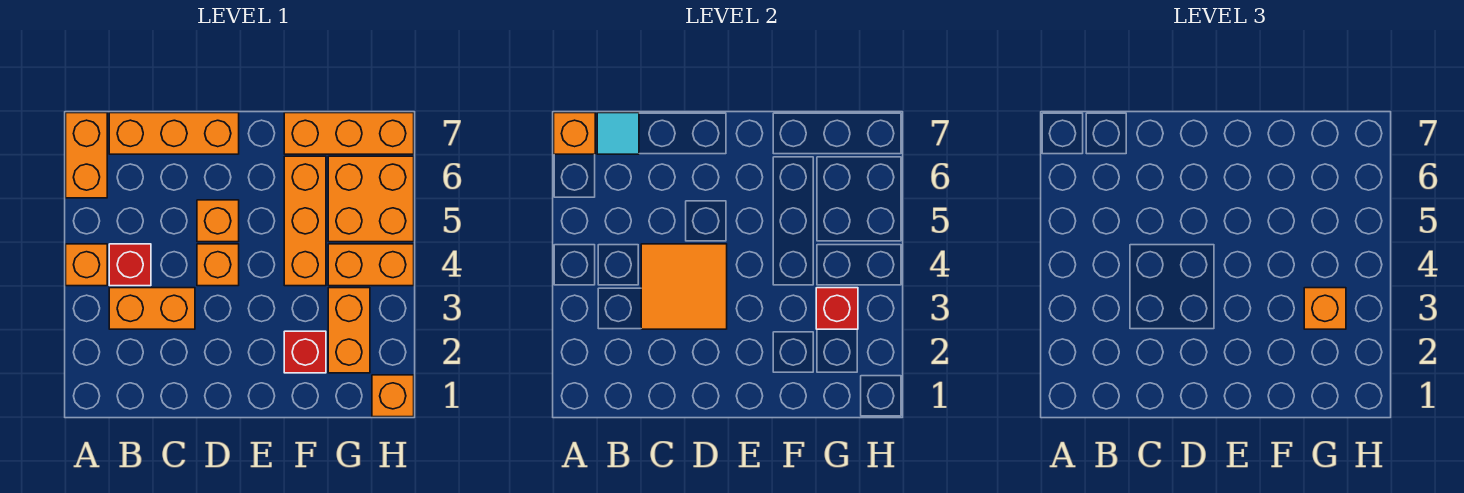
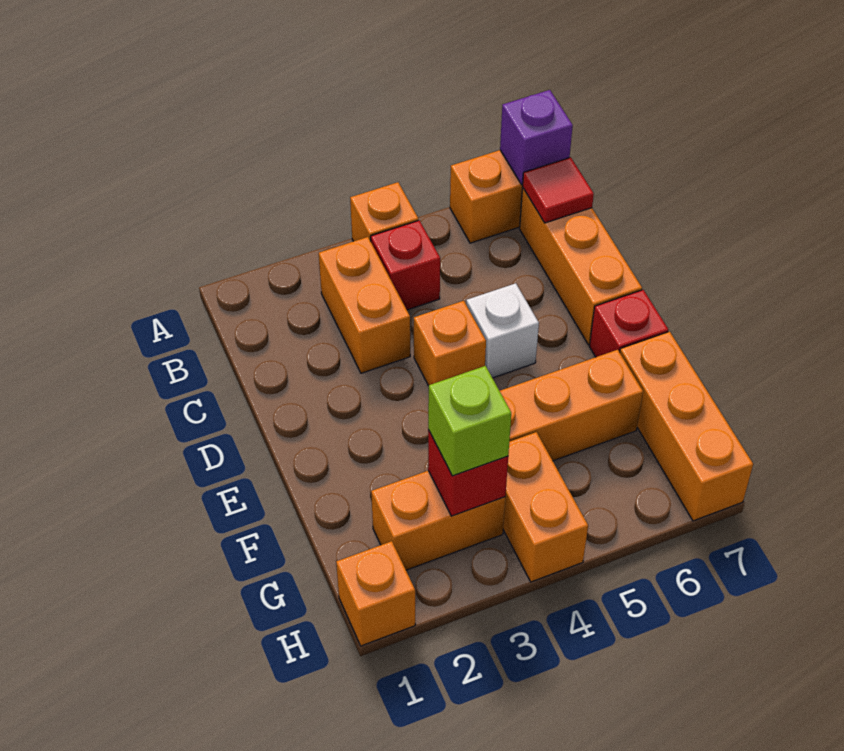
orange brick A7 level 2 -> purple brick A7 level 2
cyan tile B7 level 2 -> red tile B7 level 2
orange tile C3:D4 level 2 -> none
orange brick D5 level 1 -> white brick D5 level 1
red brick F2 level 1 -> red brick E7 level 1
orange brick G3 level 3 -> lime brick G3 level 3
orange brick G5:H6 level 1 -> none

